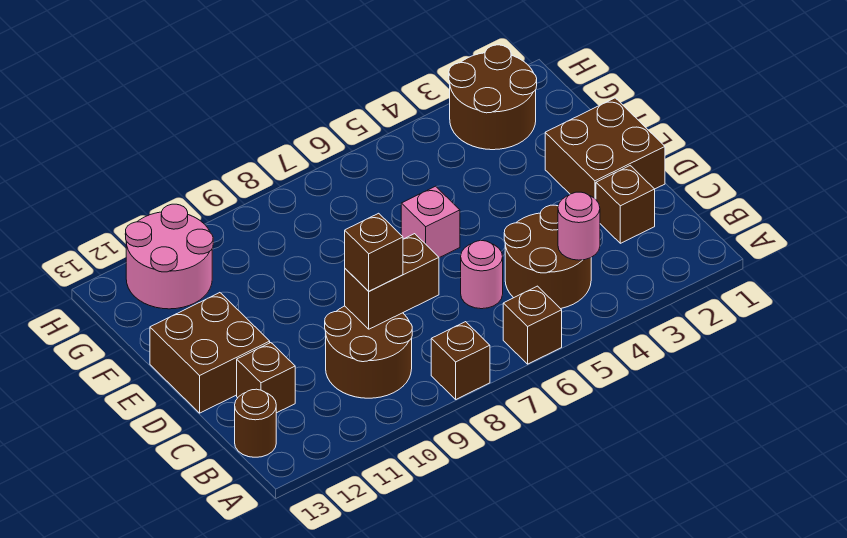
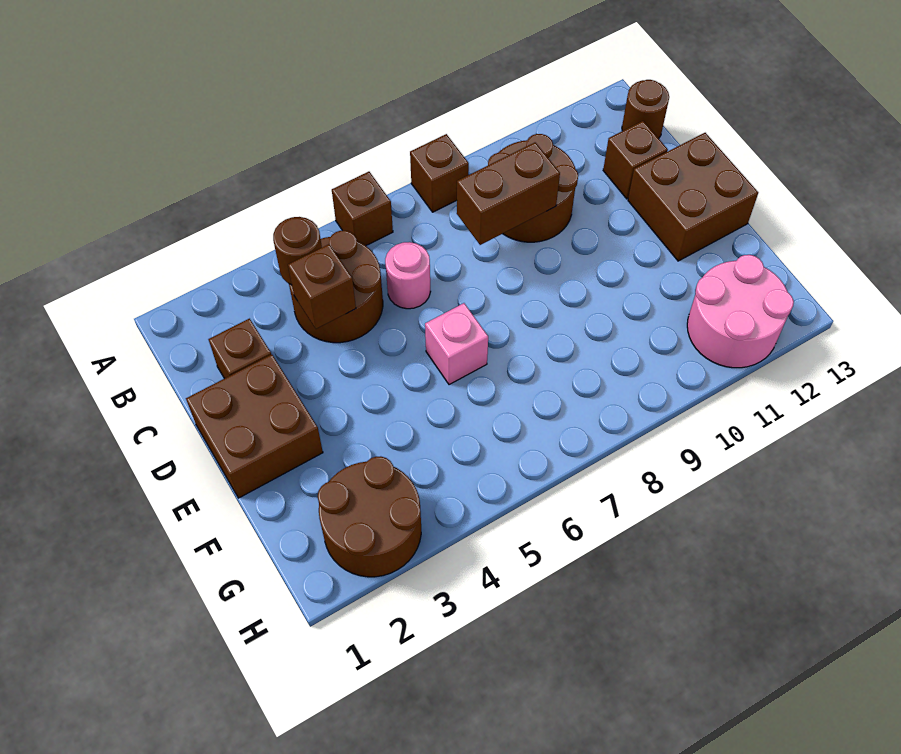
pink round brick B4 level 2 -> brown round brick B4 level 2
brown brick C9 level 3 -> brown brick C4 level 2

